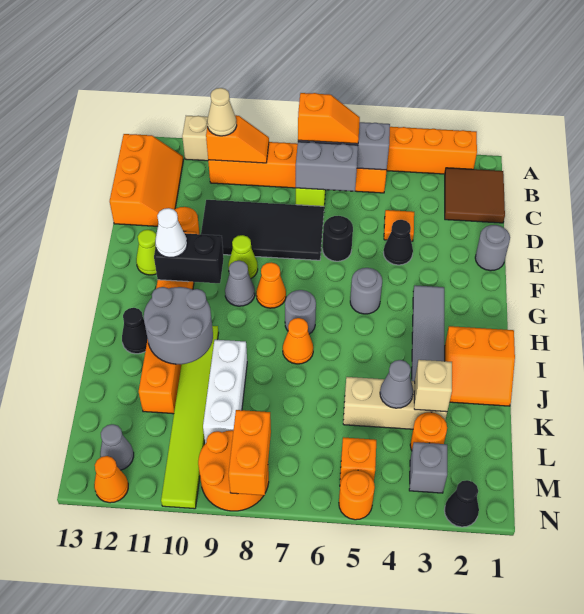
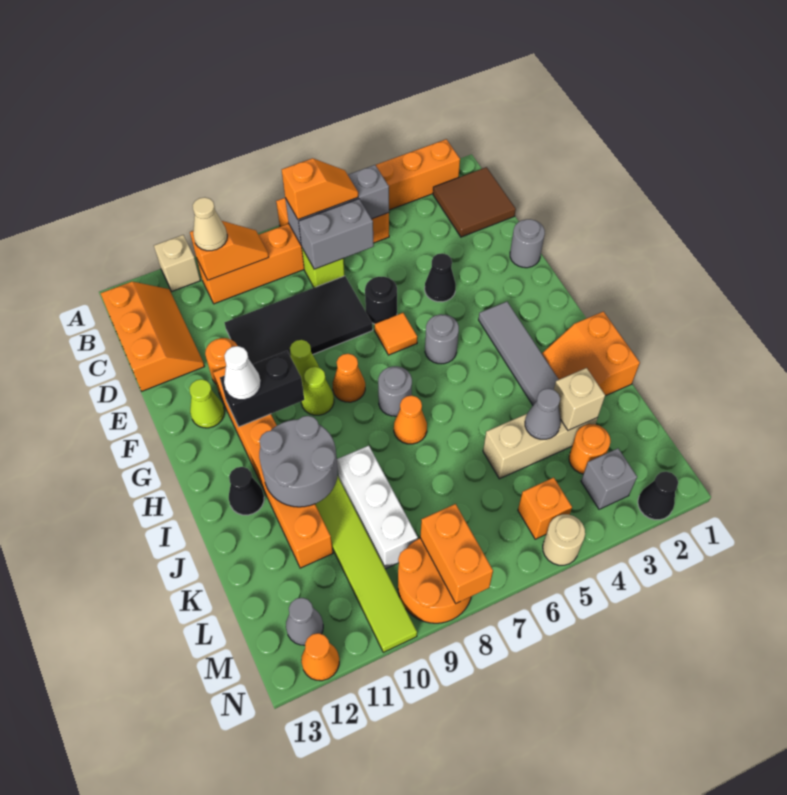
orange tile D4 level 1 -> orange tile F6 level 1
grey cone G9 level 1 -> lime cone G9 level 1
orange slope I1:J2 level 1 top I -> orange slope I1:J2 level 1 top 1
orange round brick N5 level 1 -> tan round brick N5 level 1

